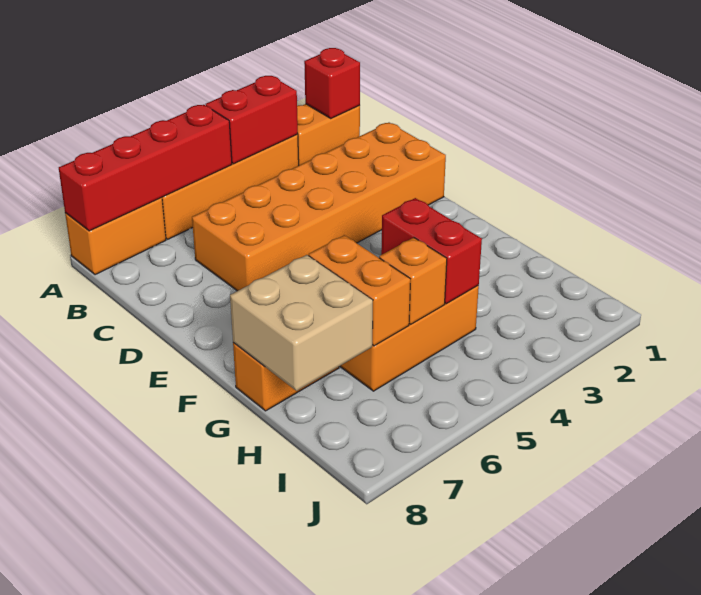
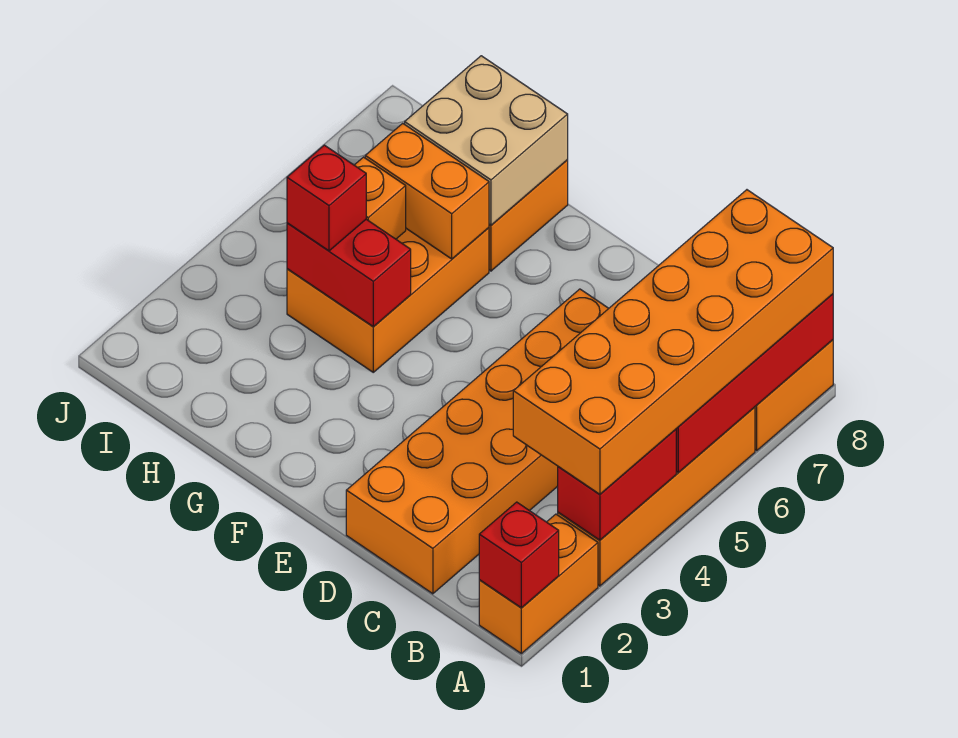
none -> orange brick A3:B8 level 3
none -> red brick H4 level 3

